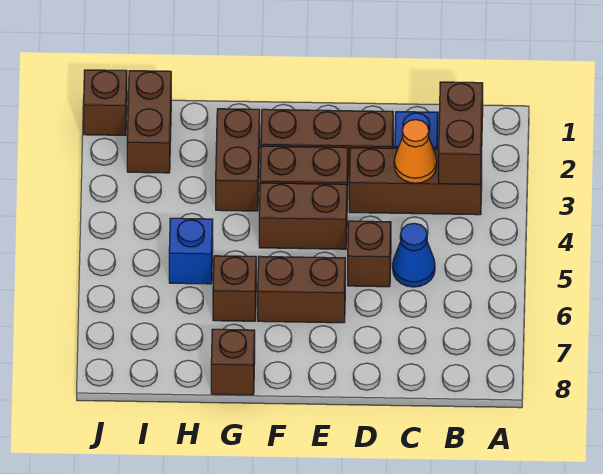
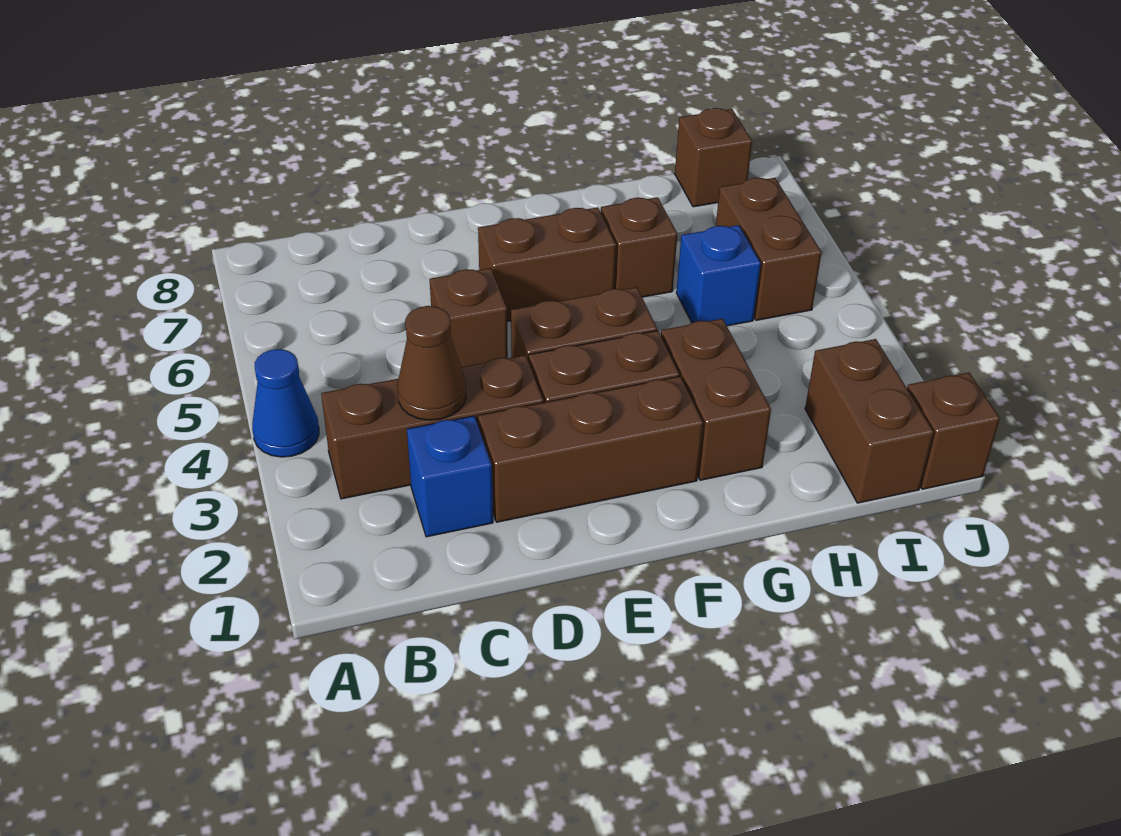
brown brick B2:B3 level 2 -> brown brick I5:I6 level 1
orange cone C3 level 2 -> brown cone C3 level 2
blue cone C5 level 1 -> blue cone A4 level 1
brown brick G8 level 1 -> brown brick I8 level 1

